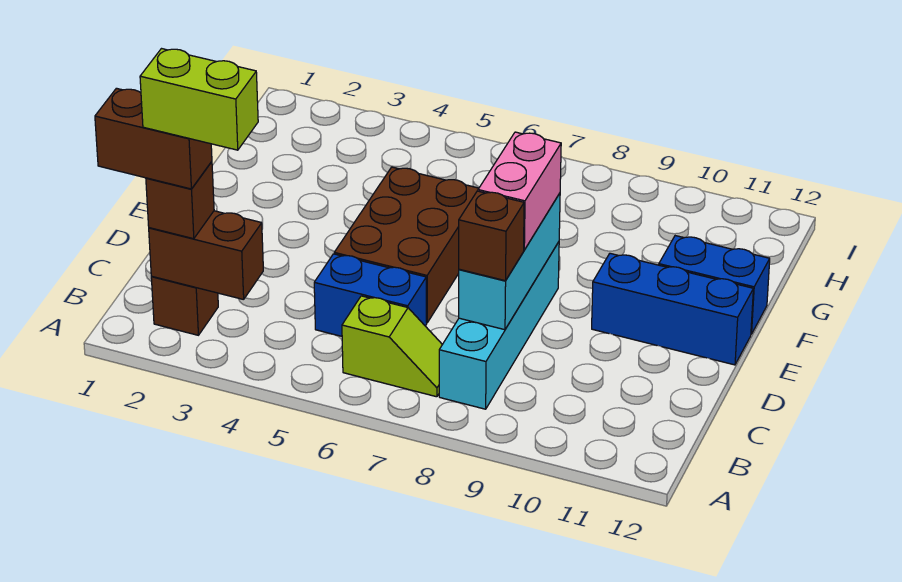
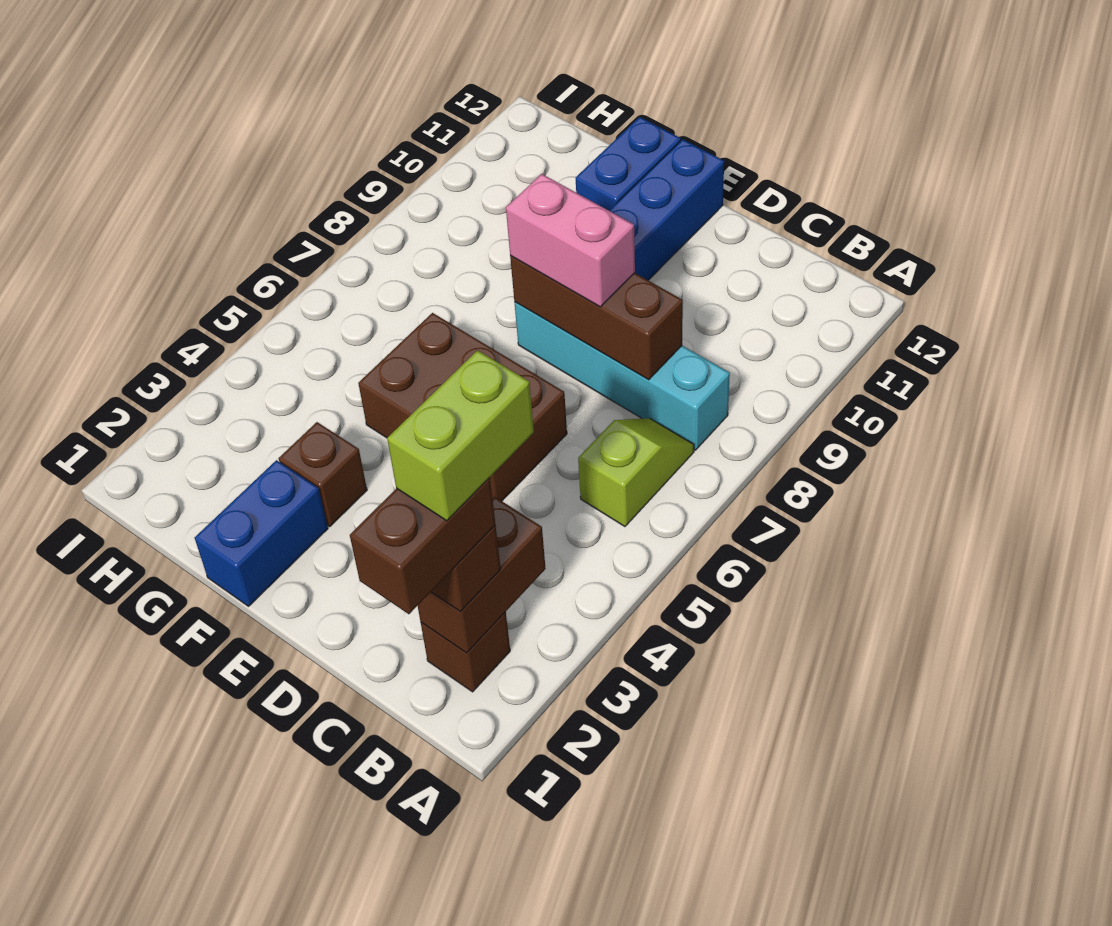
blue brick C5:C6 level 1 -> blue brick F1:F2 level 1
cyan brick C8:E8 level 2 -> brown brick C8:E8 level 2
brown brick C8 level 3 -> brown brick F3 level 1

